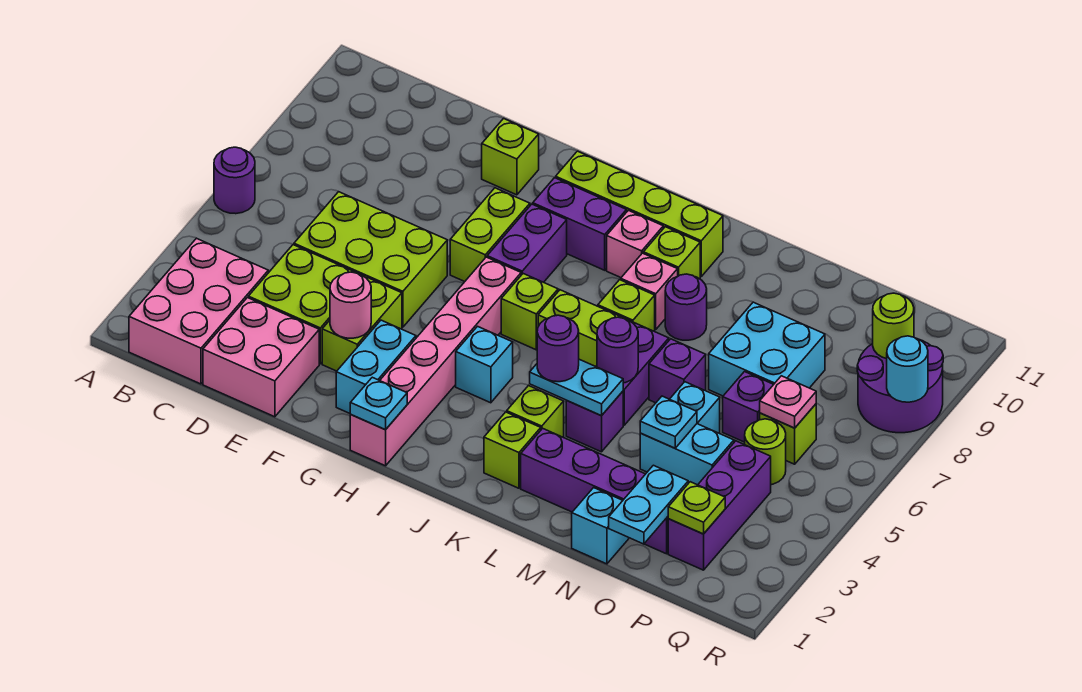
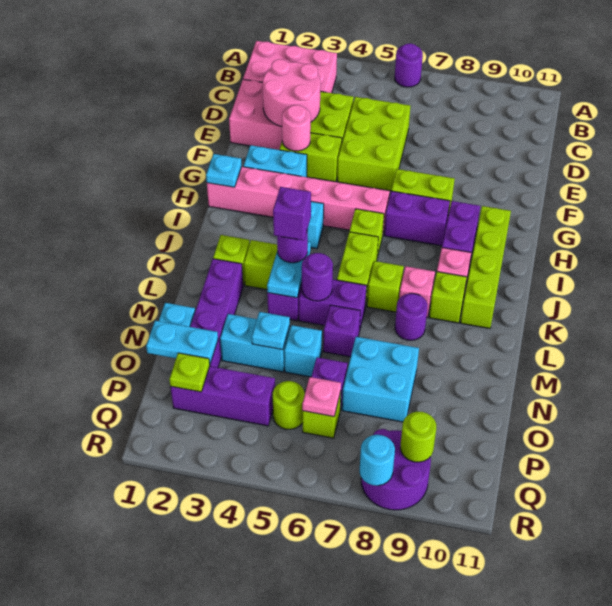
none -> pink round brick D2:E3 level 2
lime brick F10 level 1 -> none
none -> purple brick K4 level 4
cyan brick N4:O4 level 1 -> cyan brick N3:N4 level 1

